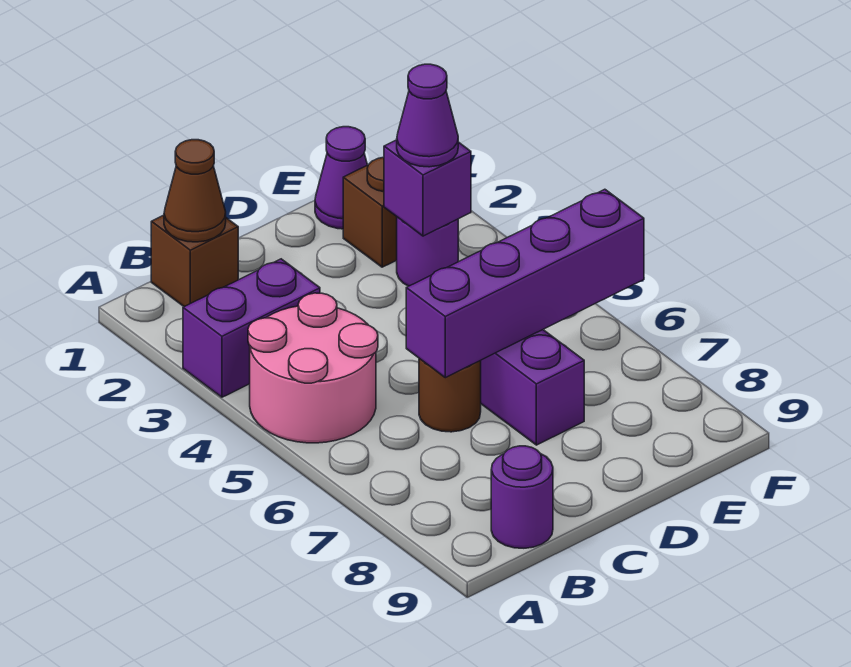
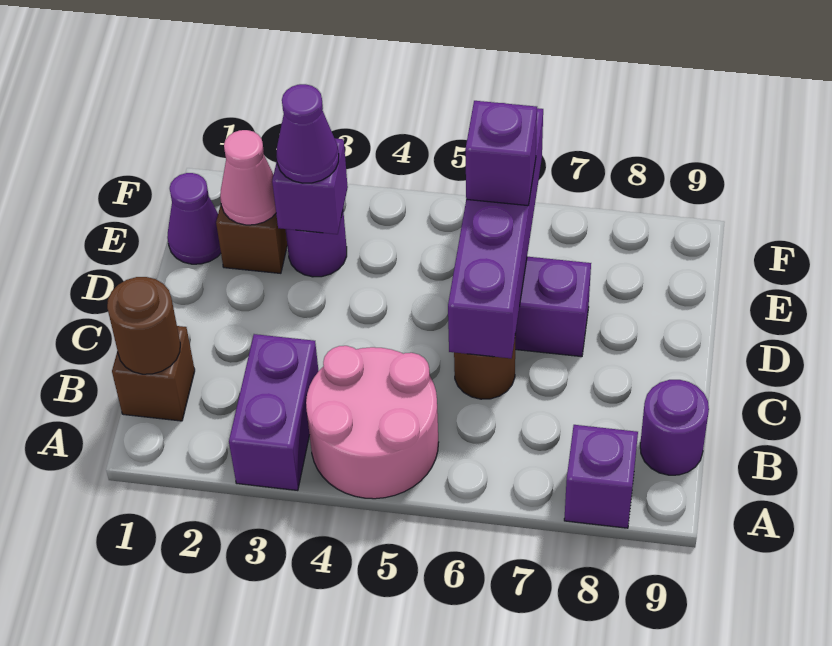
none -> purple brick A8 level 1
brown cone B1 level 2 -> brown round brick B1 level 2
none -> pink cone E2 level 2
none -> purple brick E6 level 3

